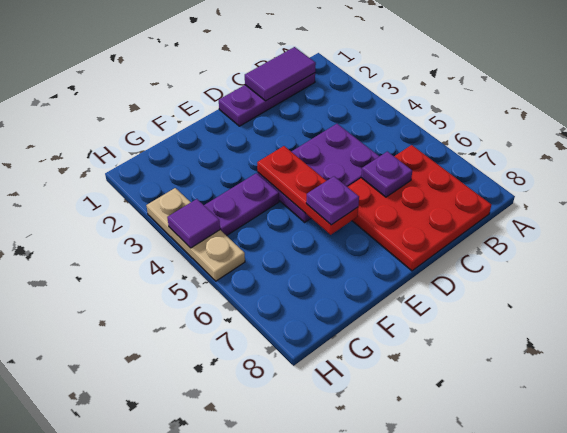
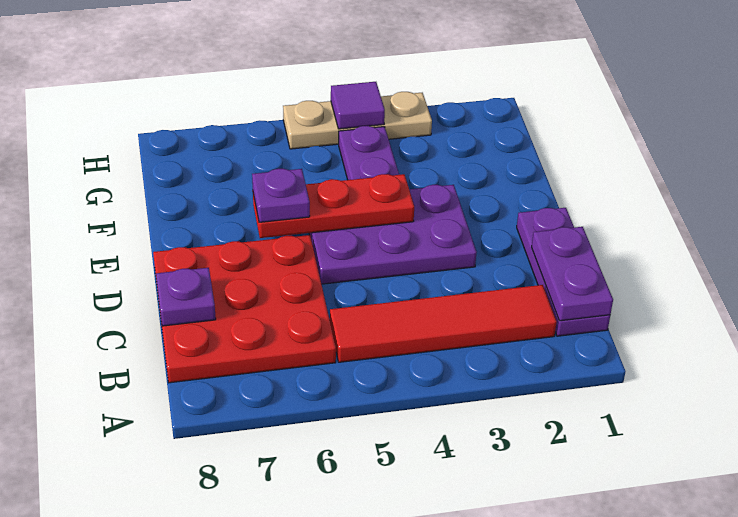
purple tile B1:C1 level 2 -> purple plate B1:C1 level 2
none -> red tile B2:B5 level 1
purple plate C4:E5 level 1 -> purple plate D3:E5 level 1
purple plate C6 level 2 -> purple plate C8 level 2

